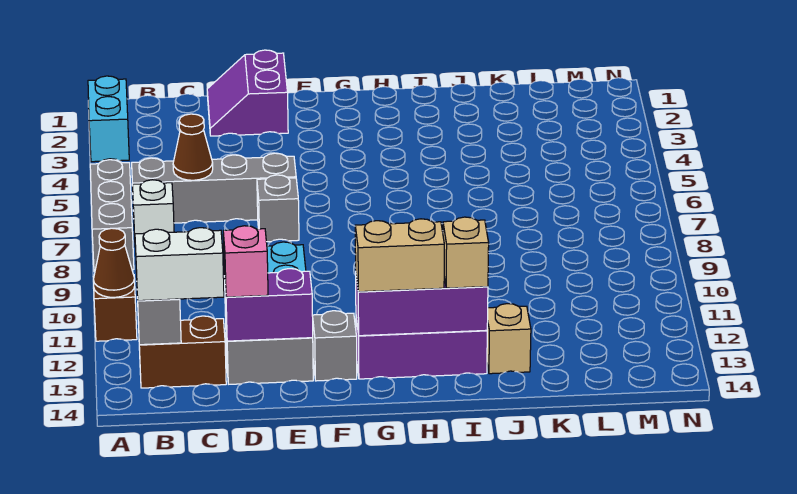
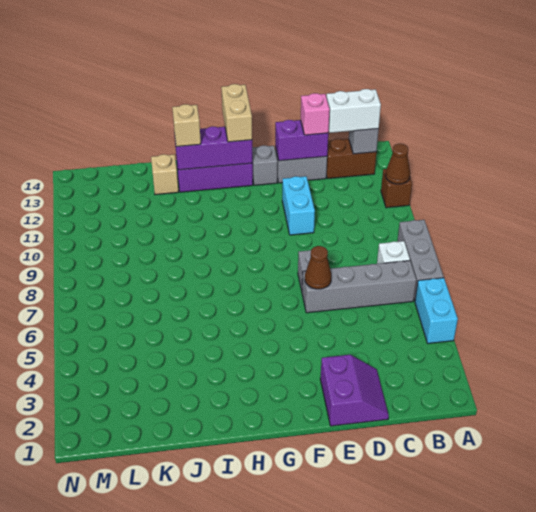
cyan brick A2:A3 level 1 -> cyan brick A4:A5 level 1
brown cone C6 level 2 -> brown cone E6 level 2
tan brick G13:H13 level 3 -> tan brick G13:G14 level 3

